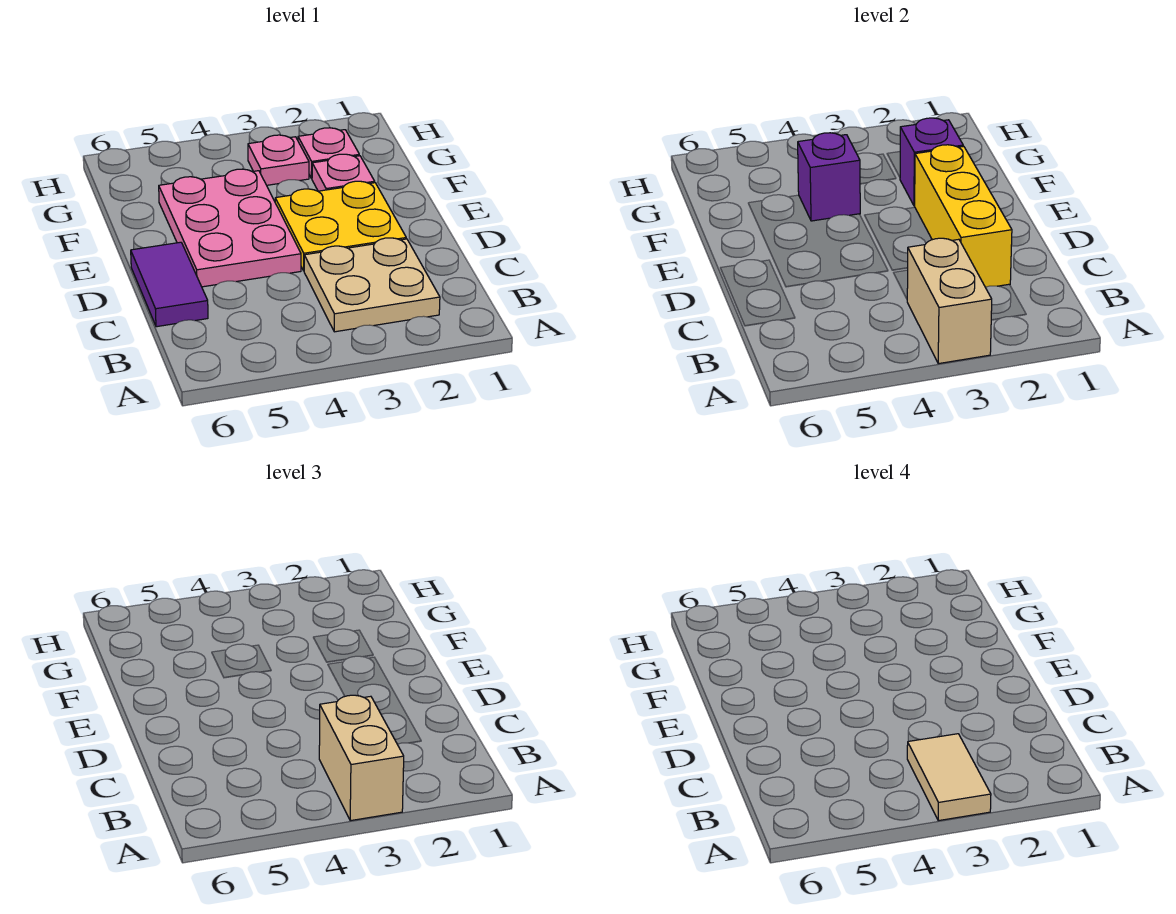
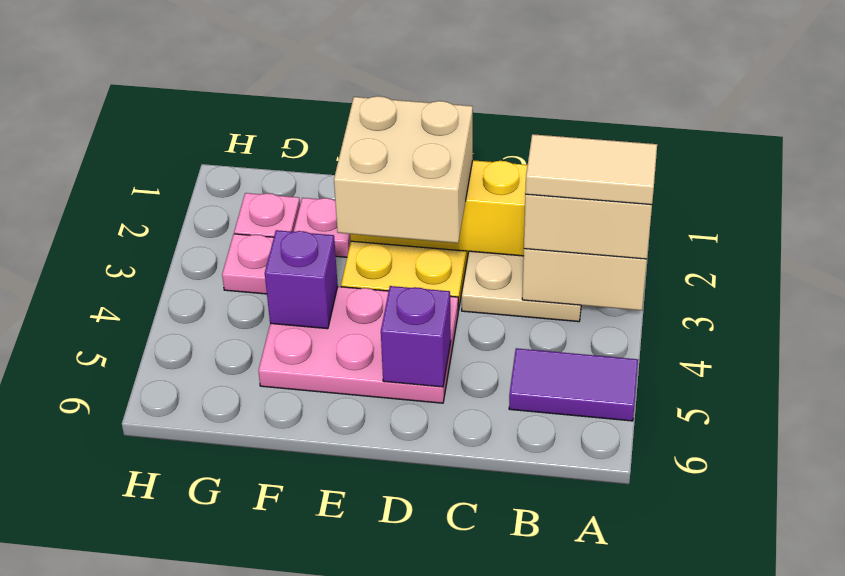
purple tile C6:D6 level 1 -> purple tile A5:B5 level 1
none -> tan brick D2:E3 level 3
purple brick F2 level 2 -> purple brick D5 level 2

